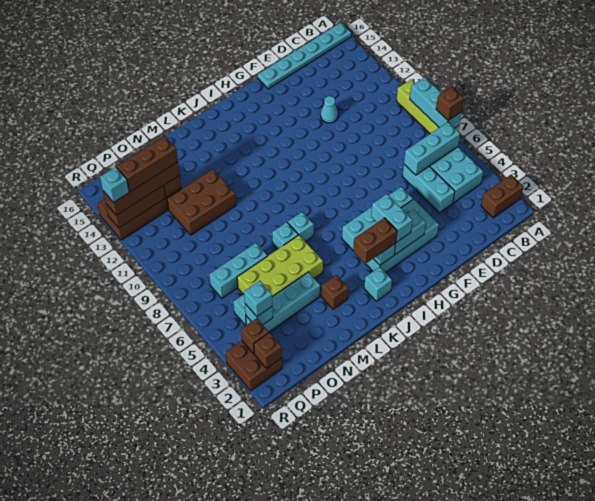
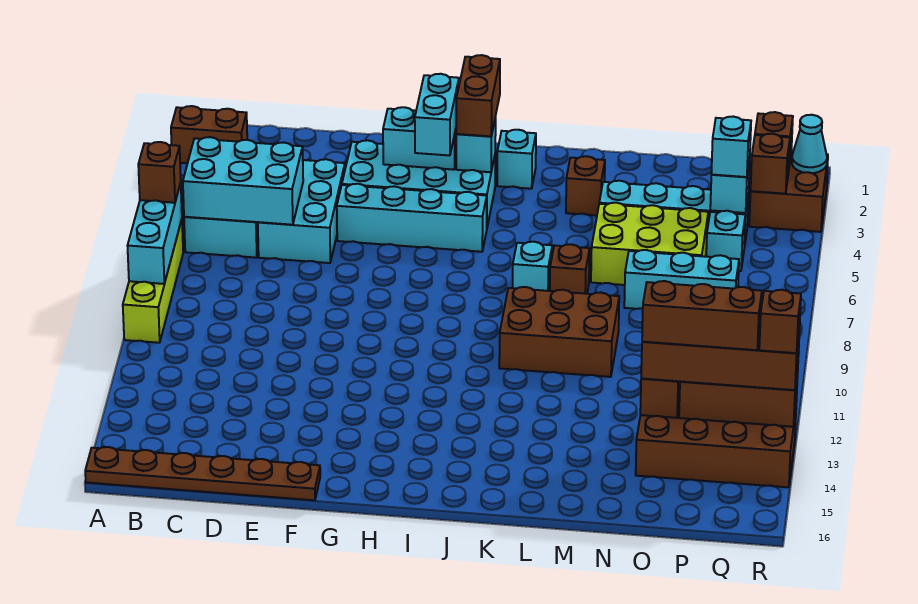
cyan plate A16:F16 level 1 -> brown plate A16:F16 level 1
cyan brick B6:D6 level 2 -> cyan brick B5:D6 level 2
cyan brick D4:D6 level 1 -> cyan brick D4:E6 level 1
cyan cone E12 level 1 -> cyan cone R2 level 2
brown brick I3:J3 level 3 -> brown brick I2:I3 level 3
lime brick L5:O6 level 1 -> lime brick M5:O6 level 1
cyan brick L7 level 1 -> brown brick L7 level 1
brown brick M11:O12 level 1 -> brown brick K9:M10 level 1
cyan brick R13 level 4 -> brown brick R13 level 4

